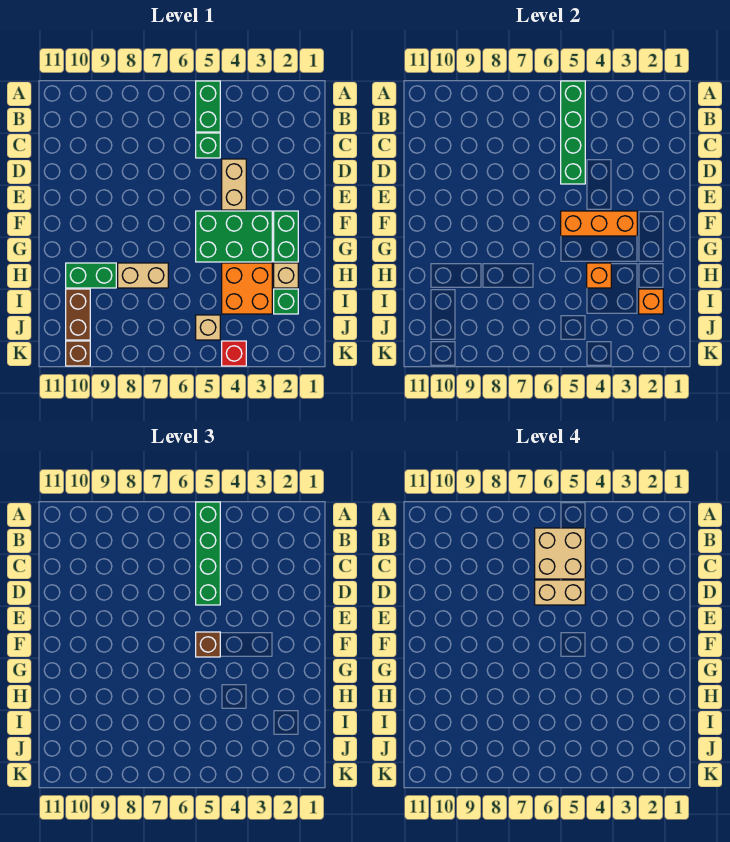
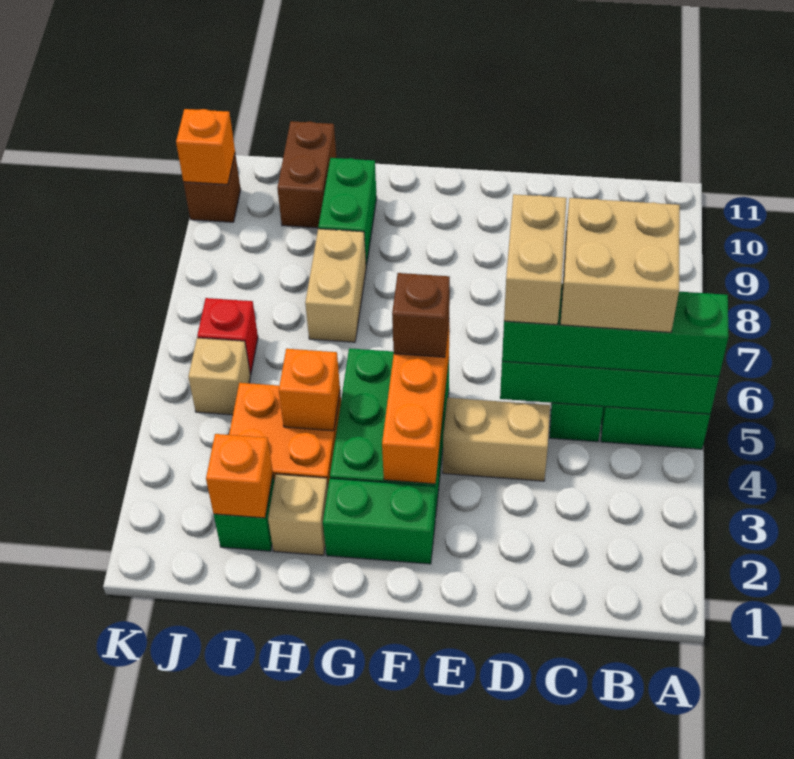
brown brick I10:J10 level 1 -> brown brick I10:I11 level 1
red brick K4 level 1 -> red brick J6 level 1
none -> orange brick K10 level 2

